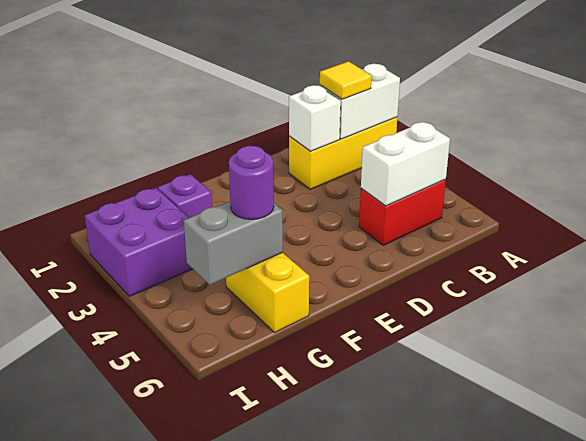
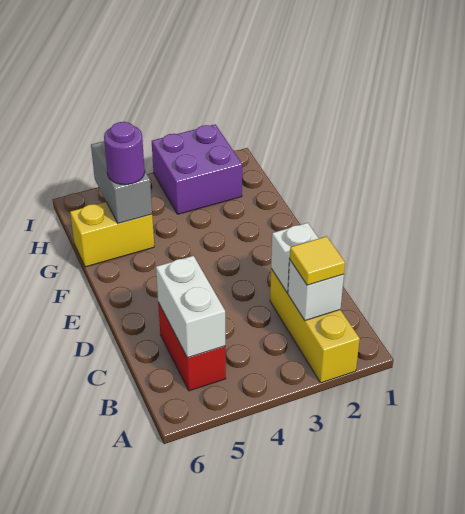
white brick A2:B2 level 2 -> white brick B2 level 2
purple brick G2 level 1 -> none

